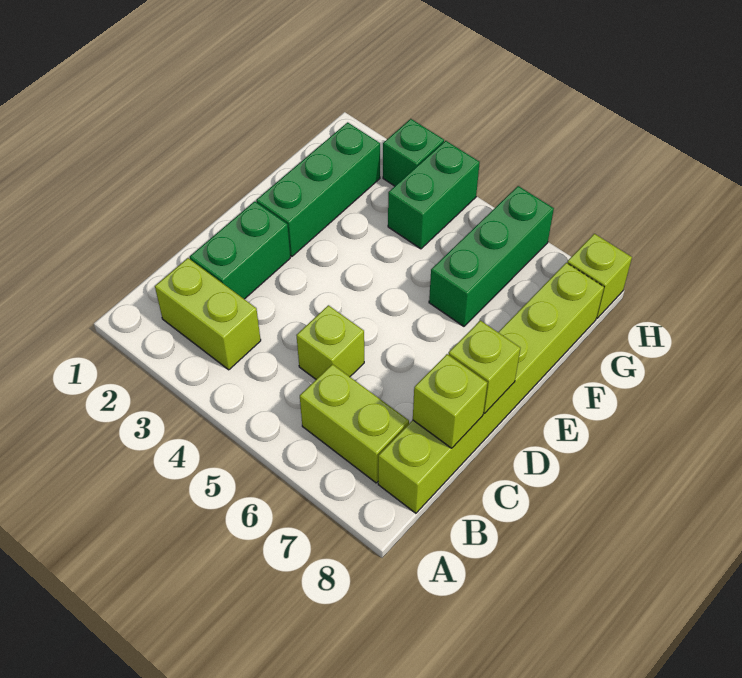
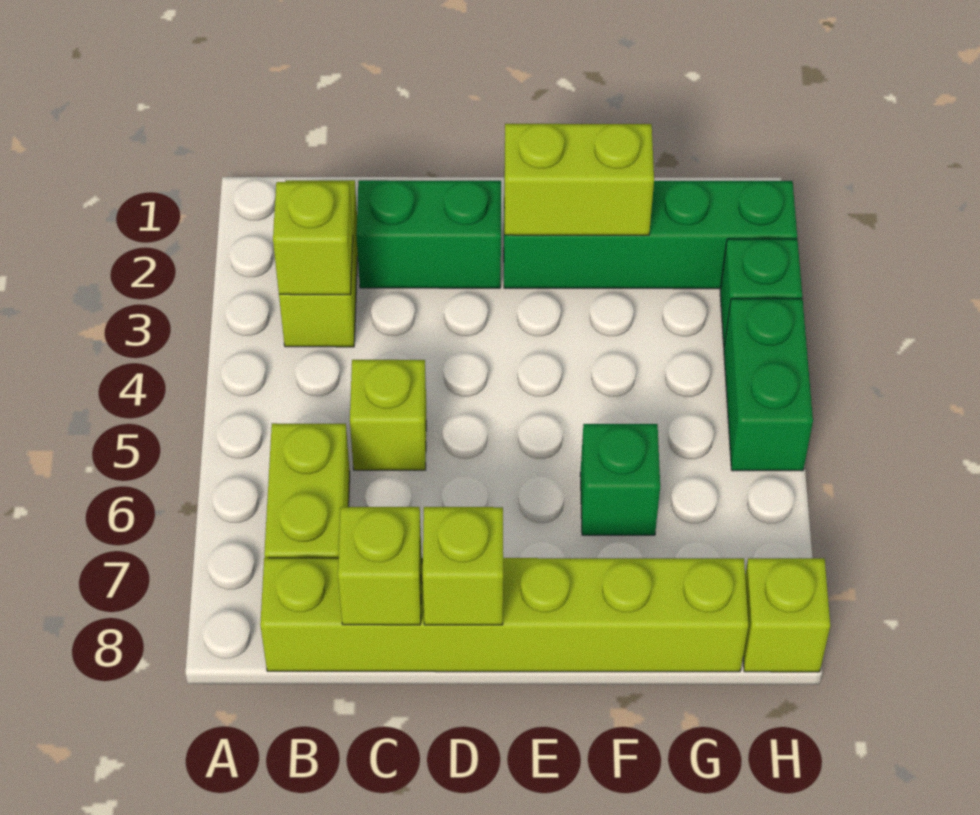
none -> lime brick B3 level 2
green brick E2:G2 level 1 -> green brick E2:H2 level 1
none -> lime brick E2:F2 level 2
green brick F6:H6 level 1 -> green brick F6 level 1
green brick G4:H4 level 1 -> green brick H4:H5 level 1

